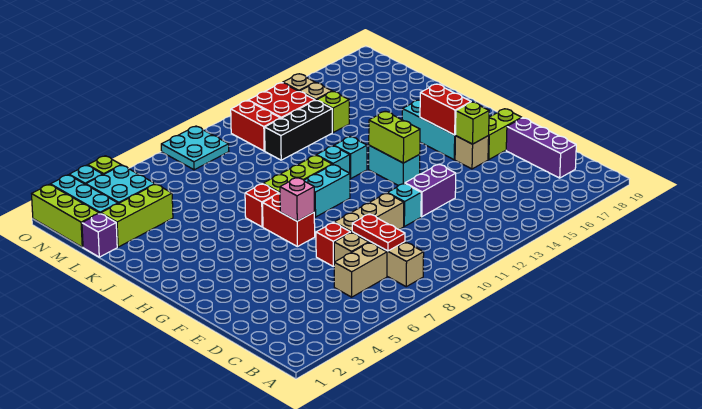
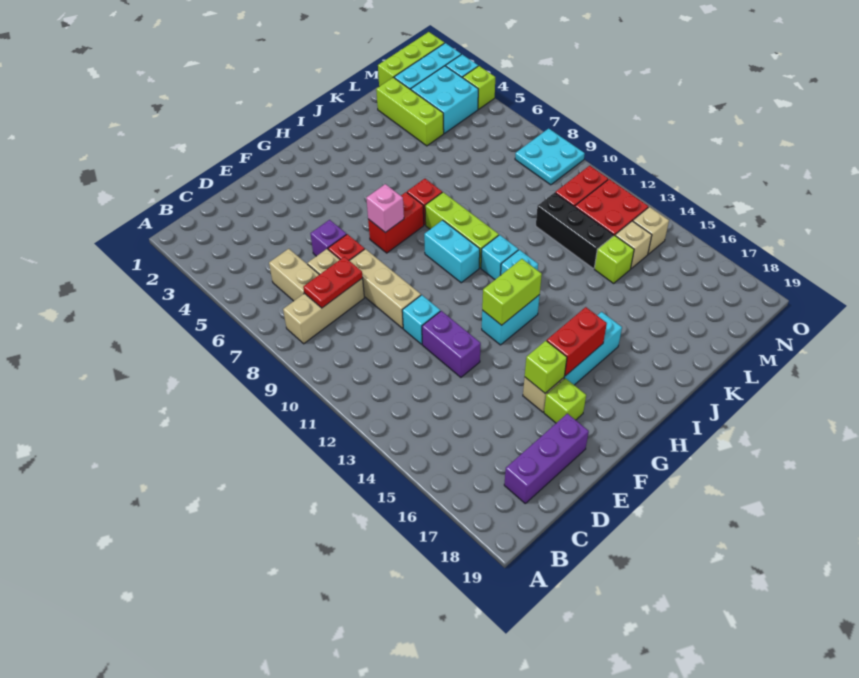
lime brick F17:F18 level 1 -> lime brick F17 level 1
purple brick L1 level 1 -> purple brick E6 level 1

